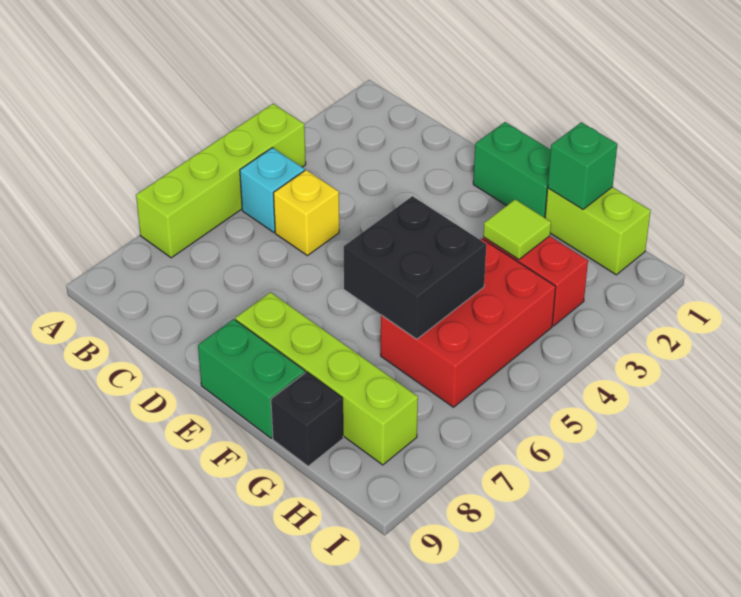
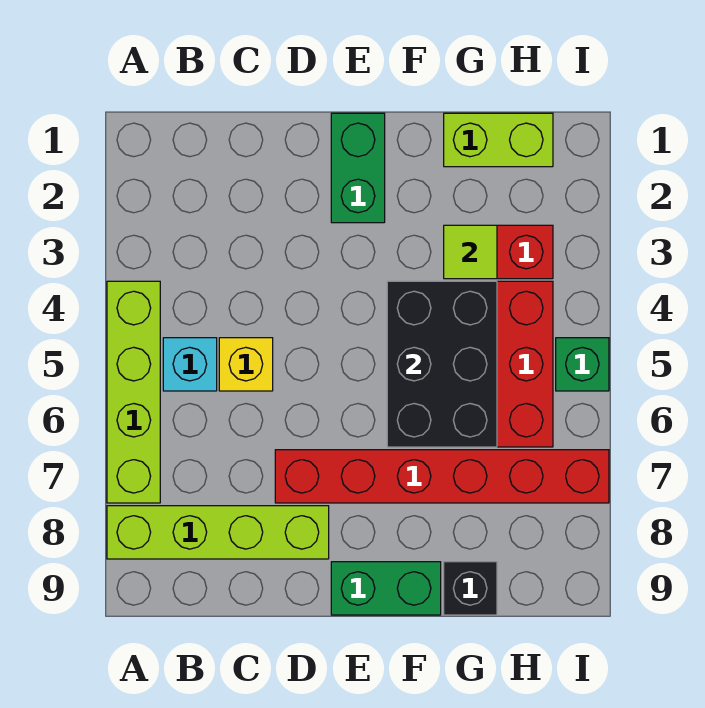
none -> red brick D7:I7 level 1
green brick E1:F1 level 1 -> green brick E1:E2 level 1
lime brick E8:H8 level 1 -> lime brick A8:D8 level 1
black brick F5:G6 level 2 -> black brick F4:G6 level 2
green brick G1 level 2 -> green brick I5 level 1

